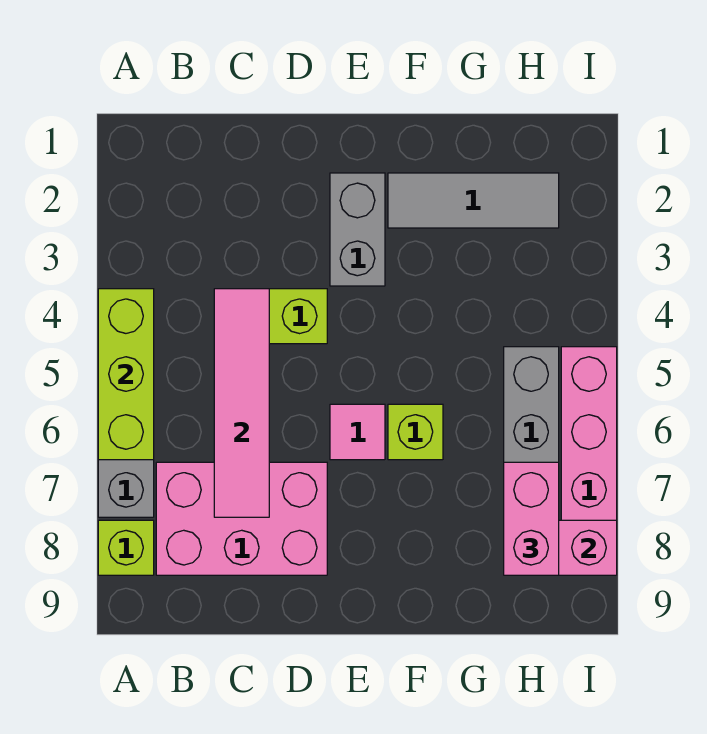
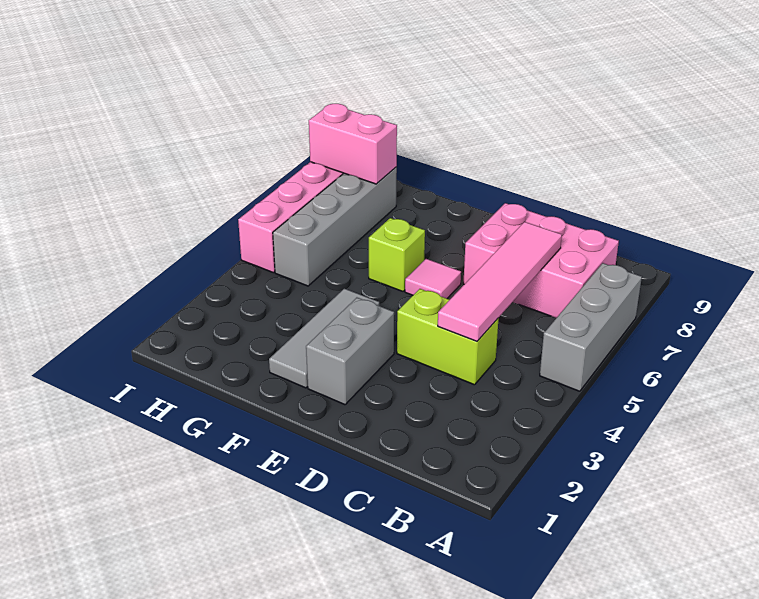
lime brick A4:A6 level 2 -> none
lime brick A8 level 1 -> none
grey tile F2:H2 level 1 -> grey tile F2:F4 level 1
pink brick H7:H8 level 3 -> none

